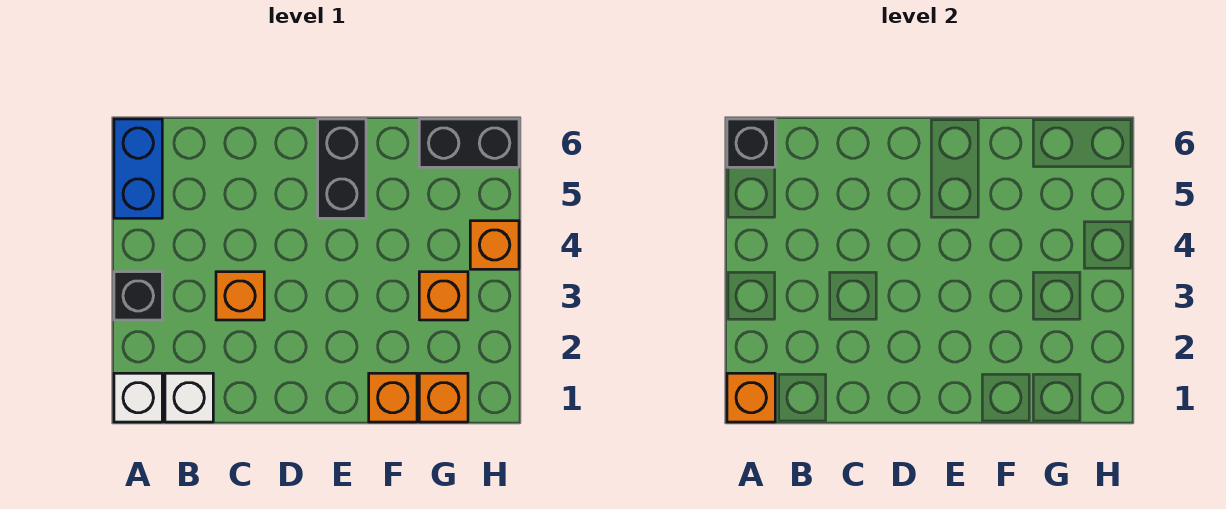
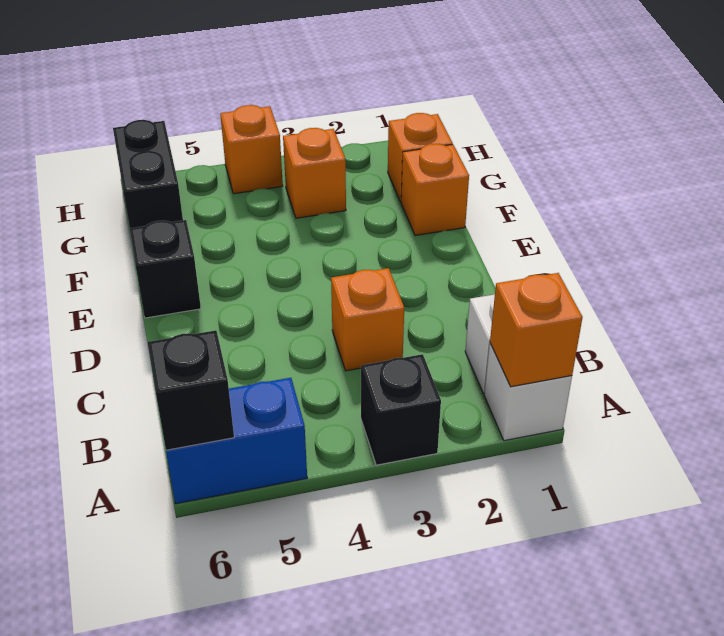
black brick E5:E6 level 1 -> black brick E6 level 1

